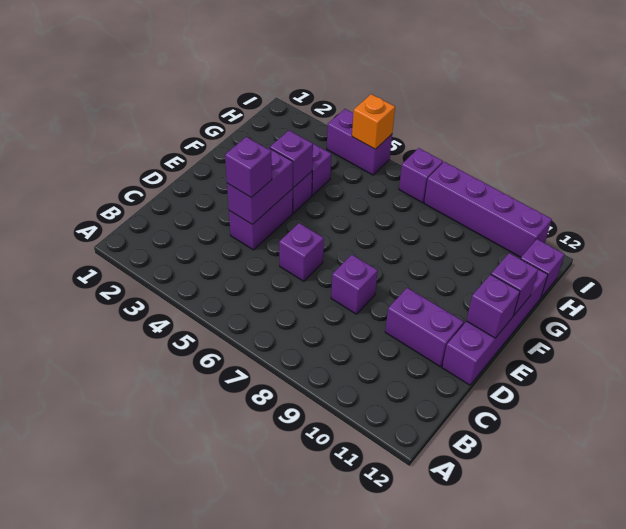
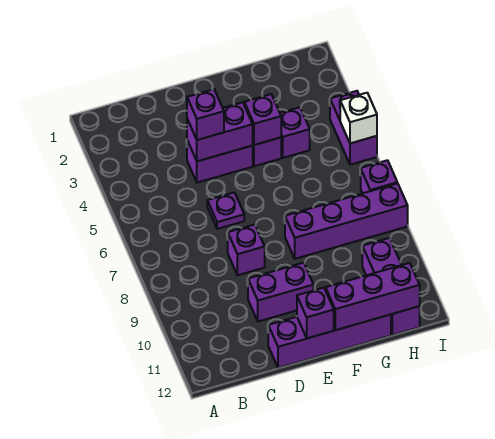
purple brick D6 level 1 -> purple plate D6 level 1
purple brick D10:D11 level 1 -> purple brick D10:E10 level 1
purple brick F12 level 2 -> purple brick F12:H12 level 2
purple brick H12 level 1 -> purple brick H10:H12 level 1
orange brick I5 level 2 -> white brick I5 level 2
purple brick I8:I11 level 1 -> purple brick F8:I8 level 1

